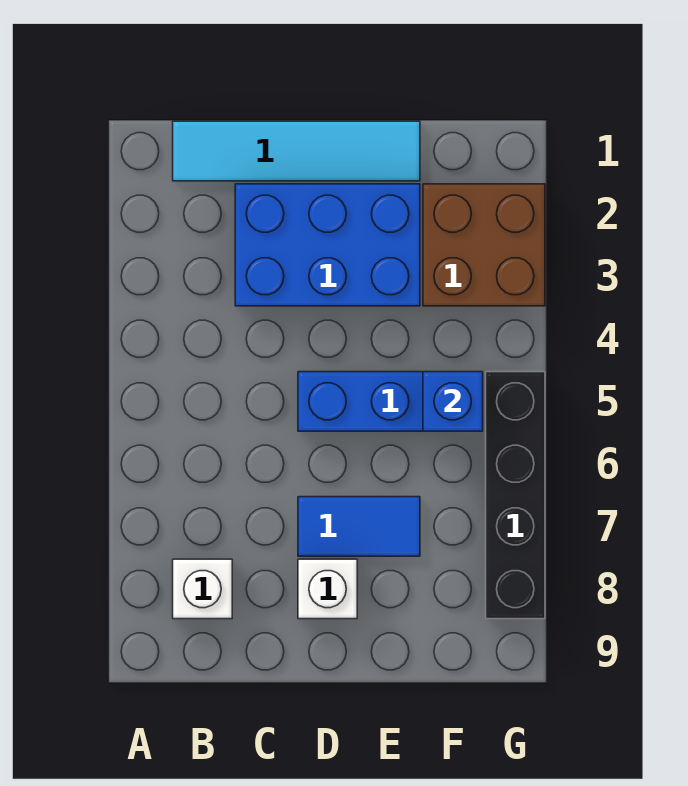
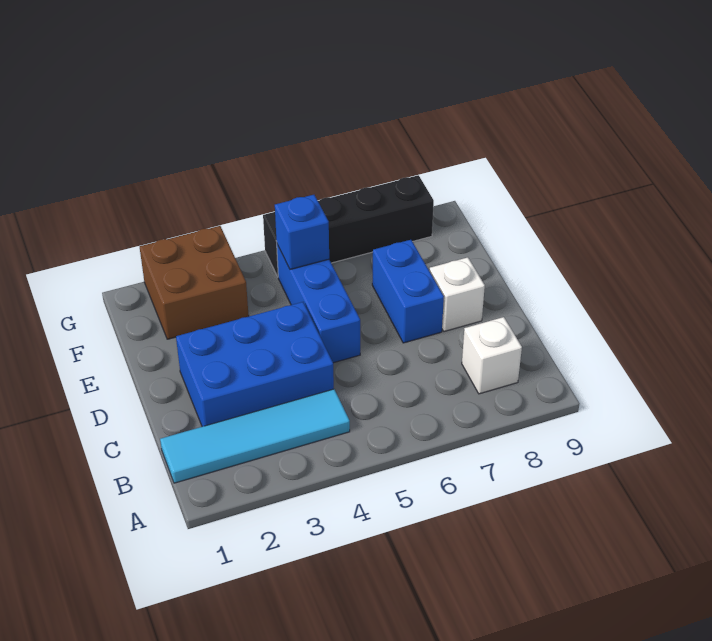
cyan tile B1:E1 level 1 -> cyan tile B1:B4 level 1
blue brick C2:E3 level 1 -> blue brick C2:D4 level 1
blue tile D7:E7 level 1 -> blue brick D7:E7 level 1

